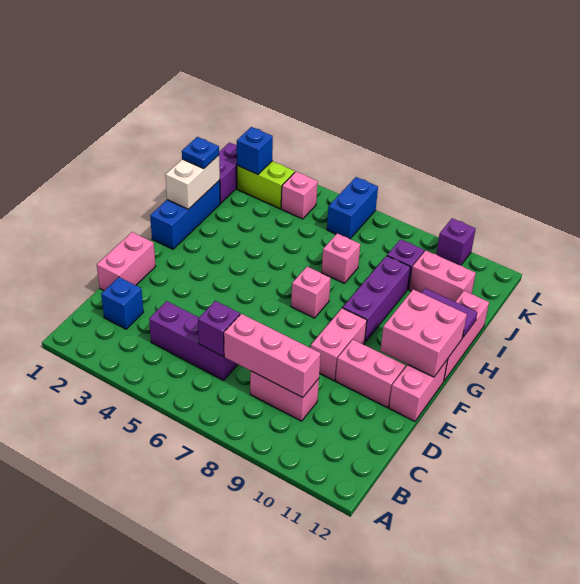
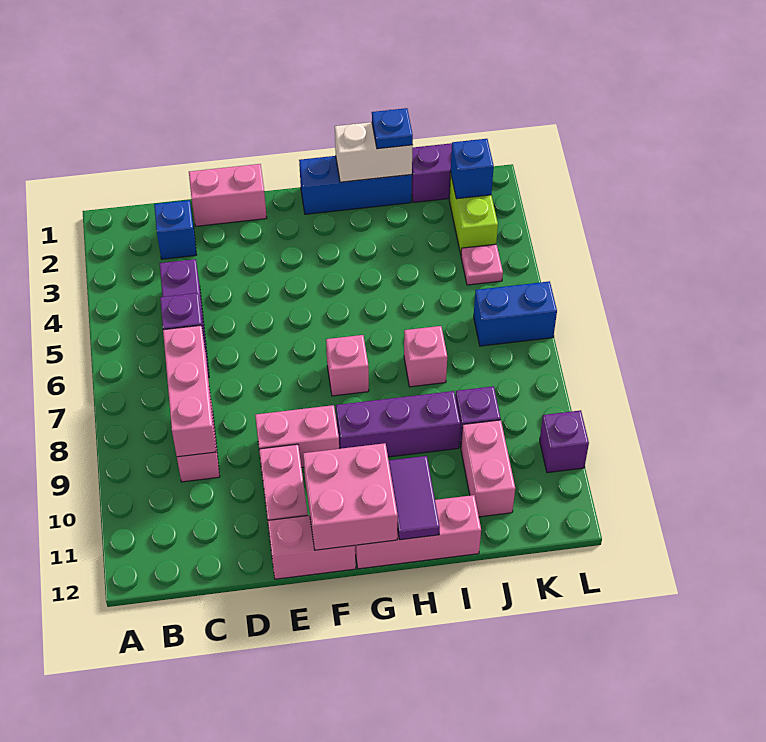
pink brick K4 level 1 -> pink plate K4 level 1

